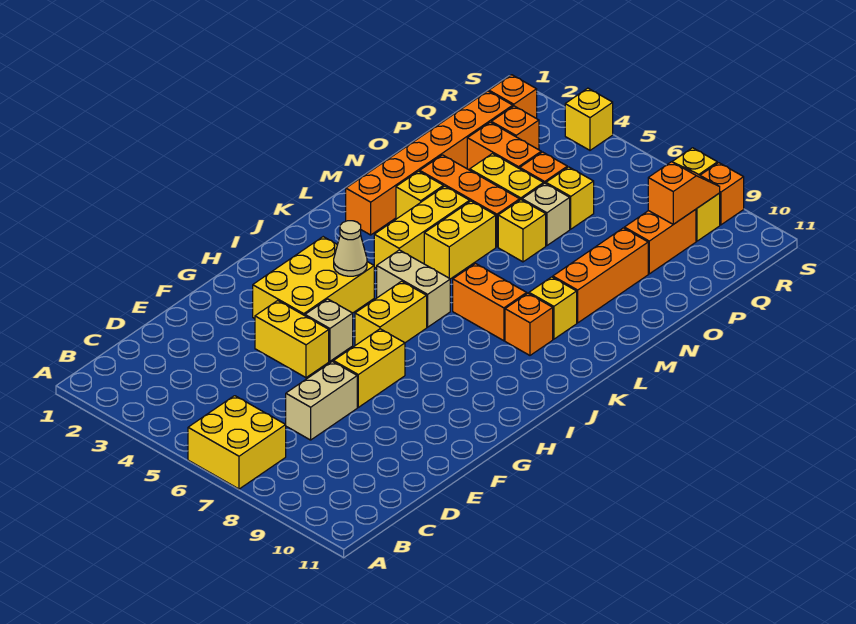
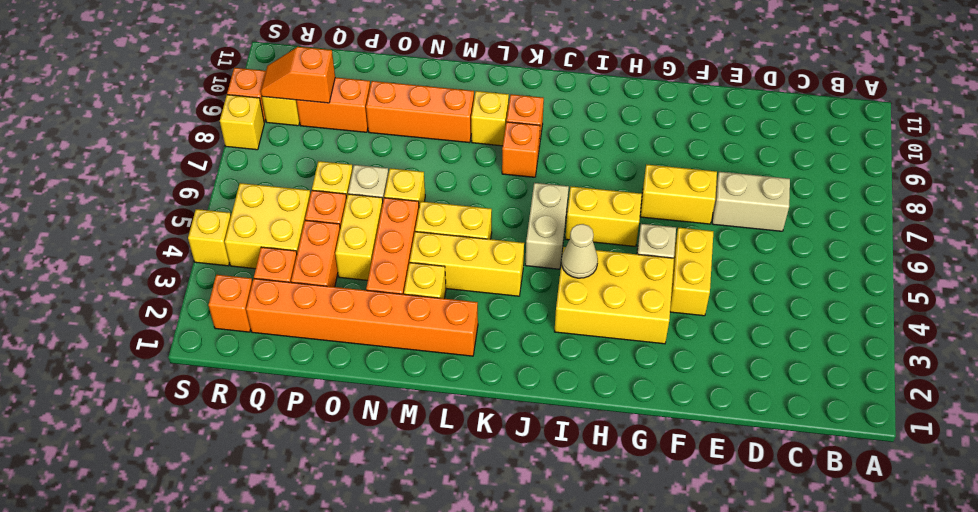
yellow brick A6:B7 level 1 -> yellow brick Q4:R5 level 1
orange brick K7:K8 level 1 -> orange brick K8 level 1

